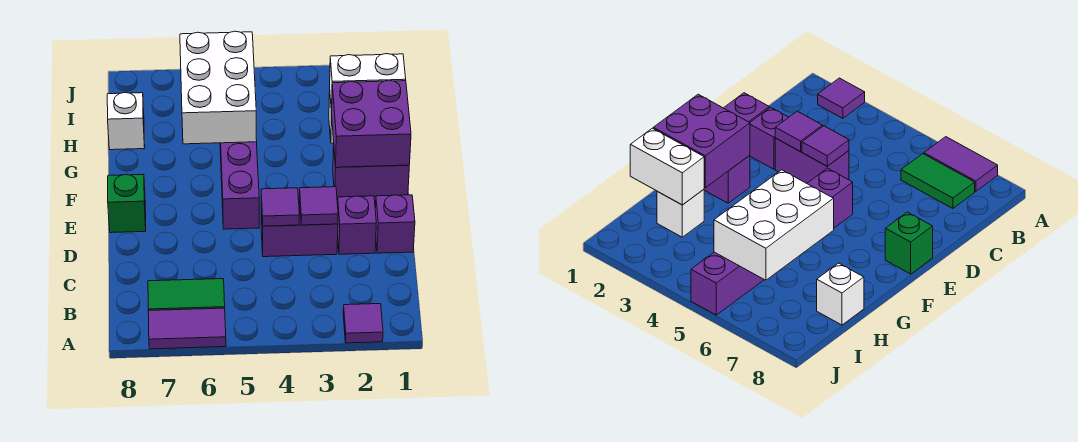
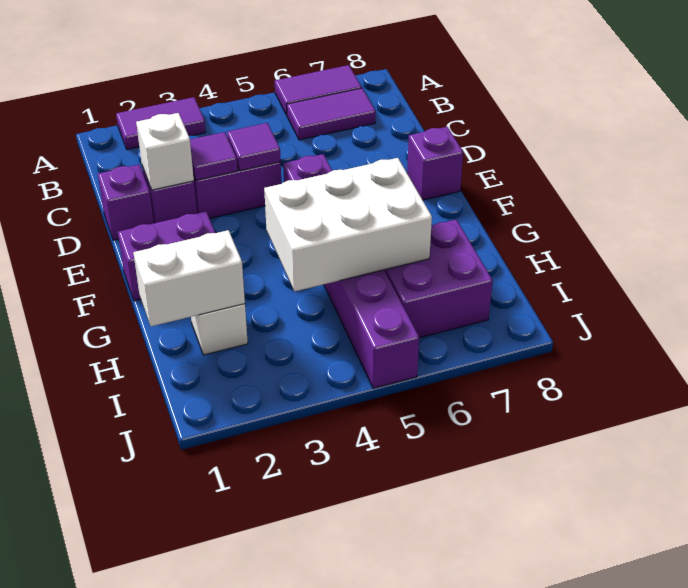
purple tile A2 level 1 -> purple tile A2:A3 level 1
green tile B6:B7 level 1 -> purple tile B6:B7 level 1
green brick E8 level 1 -> purple brick E8 level 1
purple brick F1:G2 level 2 -> purple brick H6:I7 level 1
white brick G5:I6 level 2 -> white brick G4:H6 level 2
white brick H8 level 1 -> white brick D2 level 2

